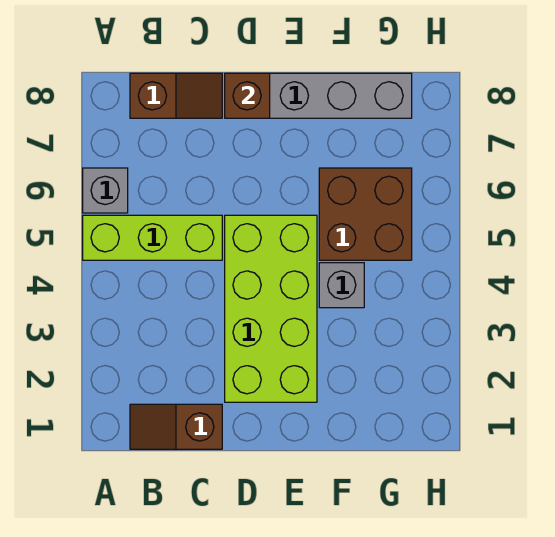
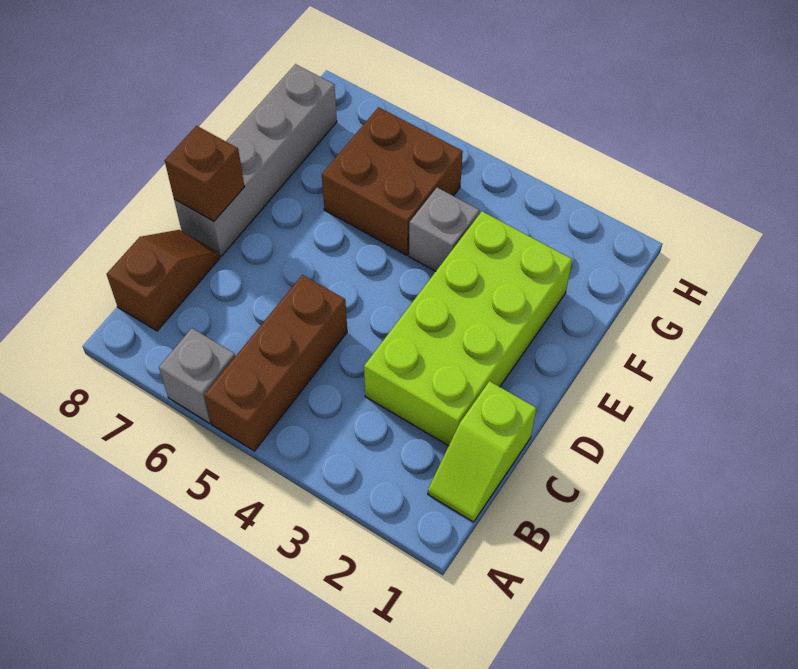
lime brick A5:C5 level 1 -> brown brick A5:C5 level 1
brown slope B1:C1 level 1 top C -> lime slope B1:C1 level 1 top C
lime brick D2:E5 level 1 -> lime brick C2:F3 level 1

